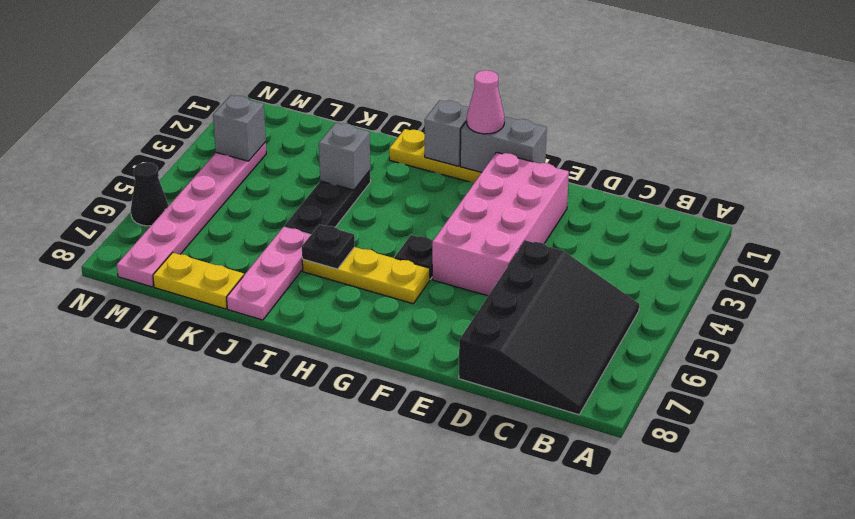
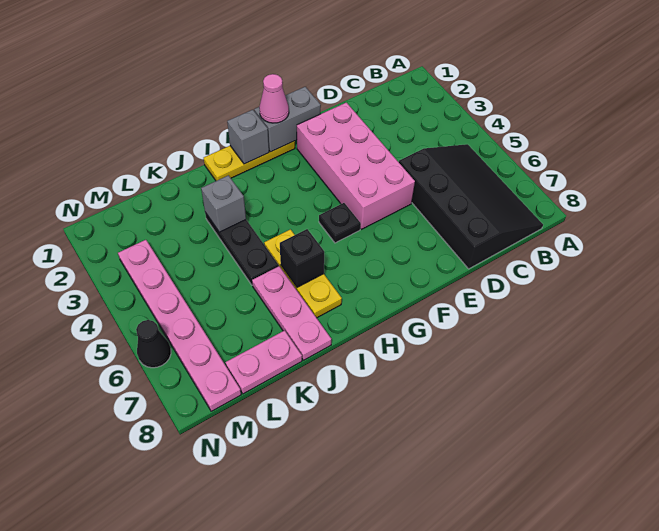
yellow plate G6:I6 level 1 -> yellow plate I5:I7 level 1
black plate I6 level 2 -> black brick I6 level 2
yellow plate K8:L8 level 1 -> pink plate K8:L8 level 1
grey brick M3 level 2 -> none

